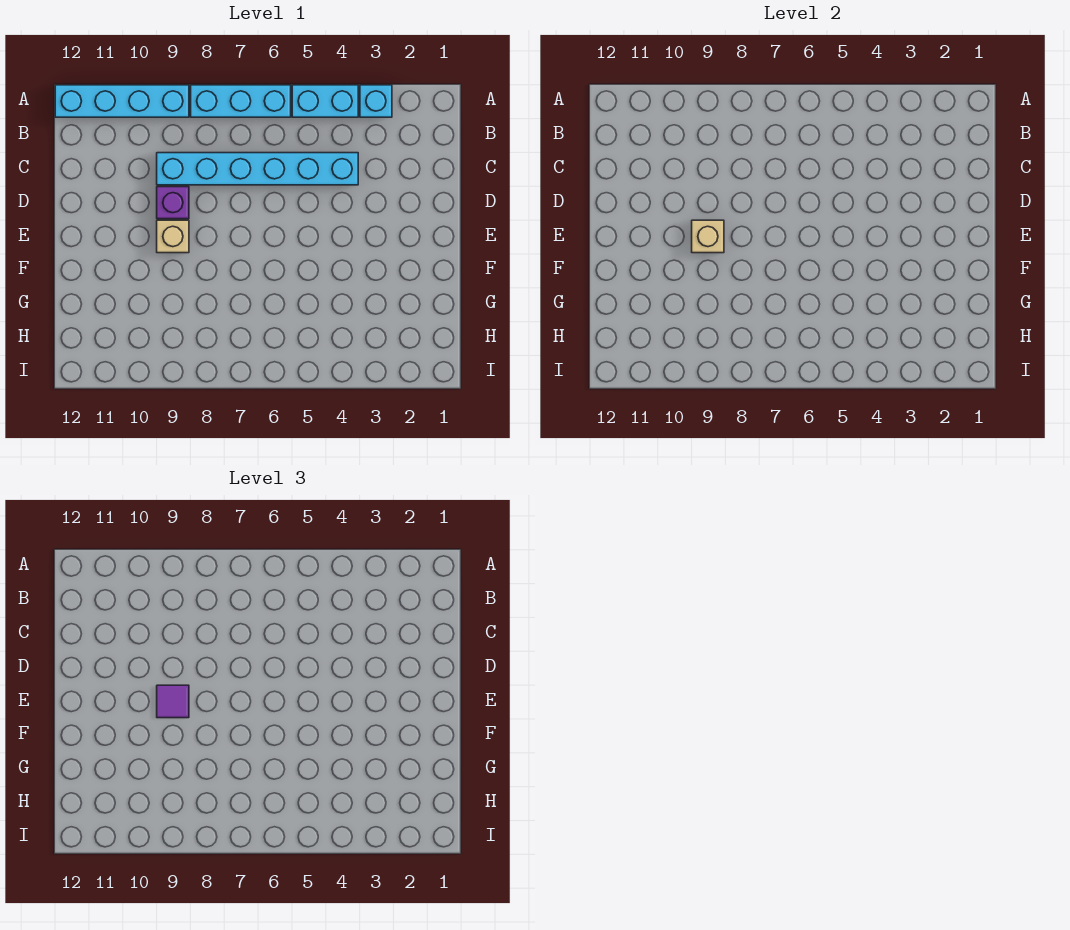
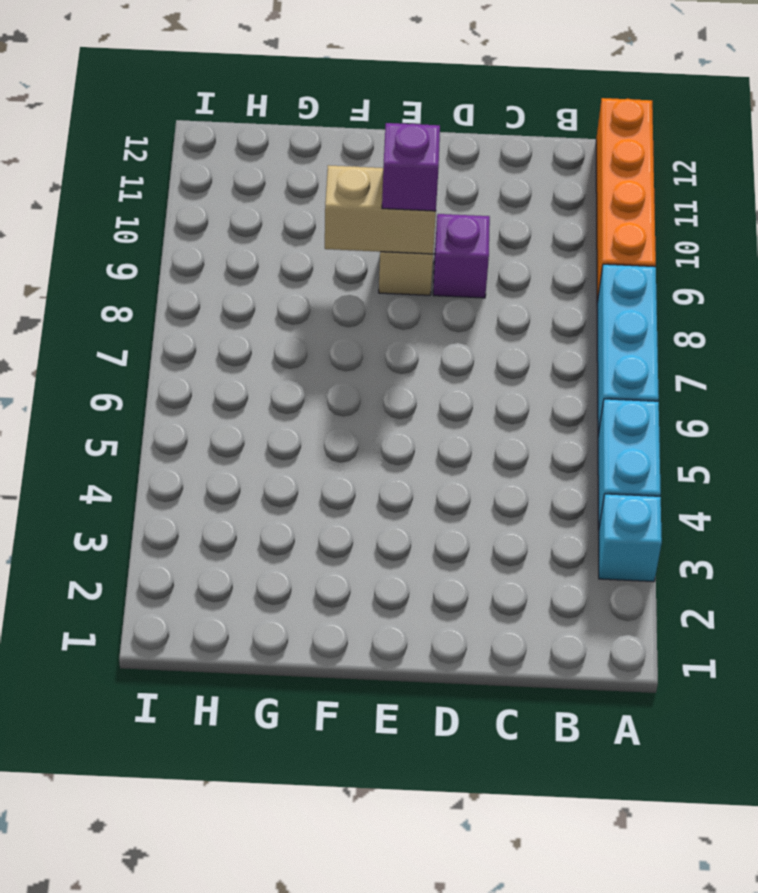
cyan brick A9:A12 level 1 -> orange brick A9:A12 level 1
cyan brick C4:C9 level 1 -> none
tan brick E9 level 2 -> tan brick E9:F9 level 2
purple tile E9 level 3 -> purple brick E9 level 3

